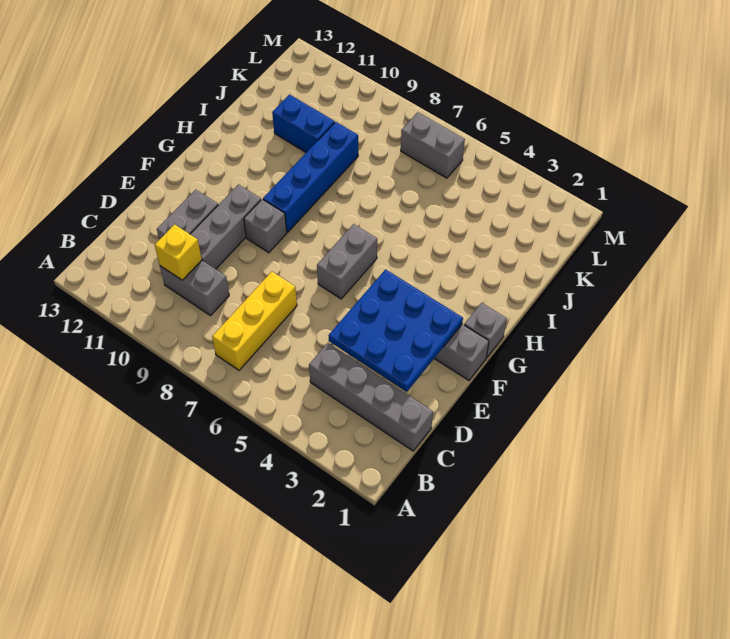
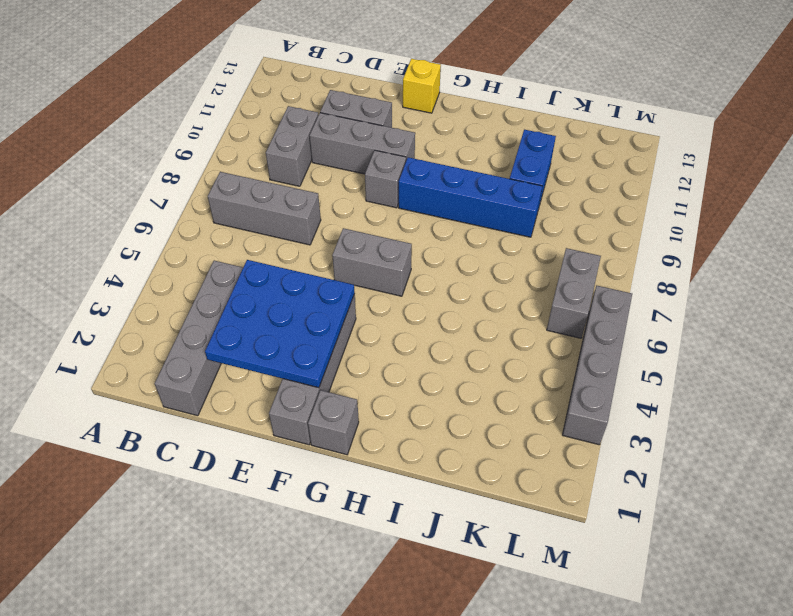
yellow brick B7:D7 level 1 -> grey brick B7:D7 level 1
yellow brick C10 level 2 -> yellow brick F13 level 1
none -> grey brick M3:M6 level 1

